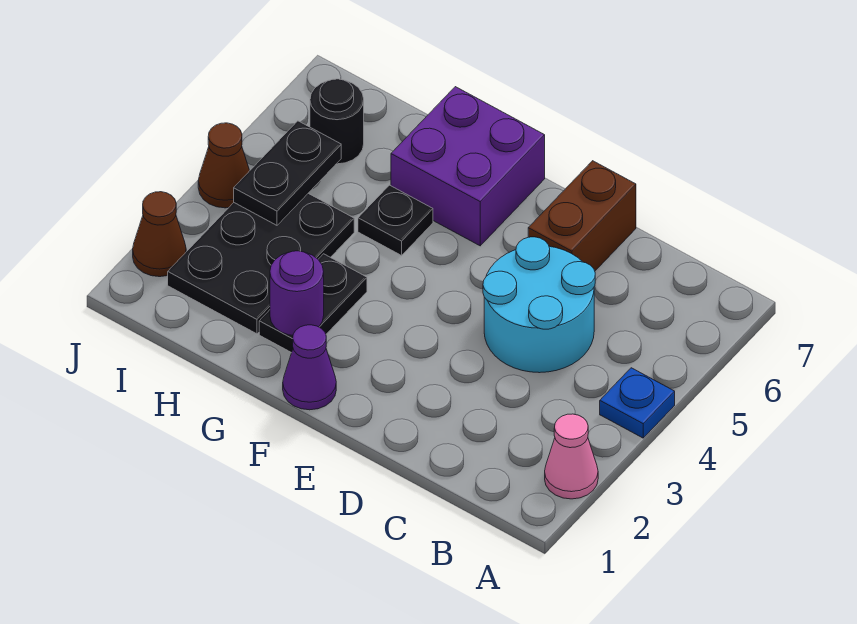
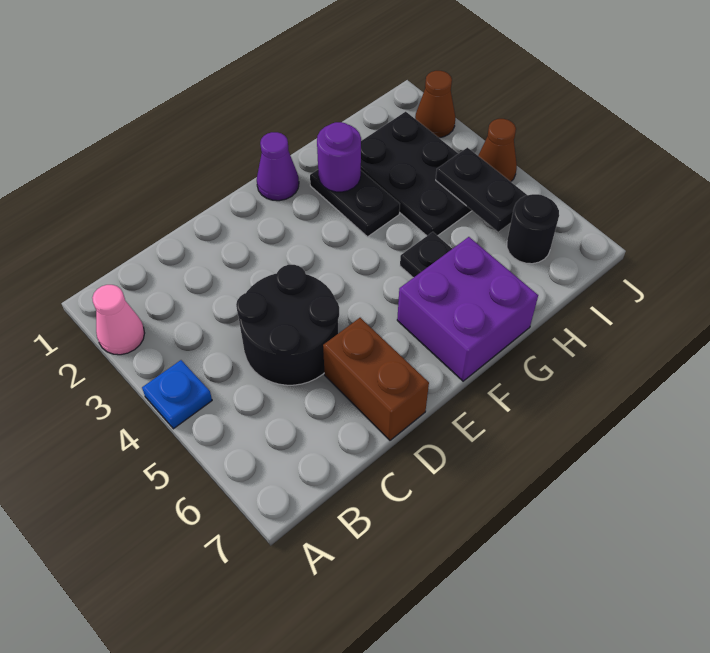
cyan round brick C4:D5 level 1 -> black round brick C4:D5 level 1

